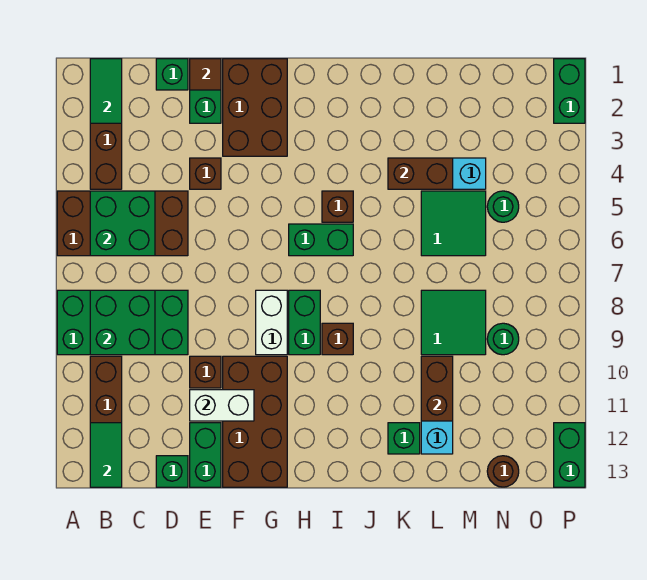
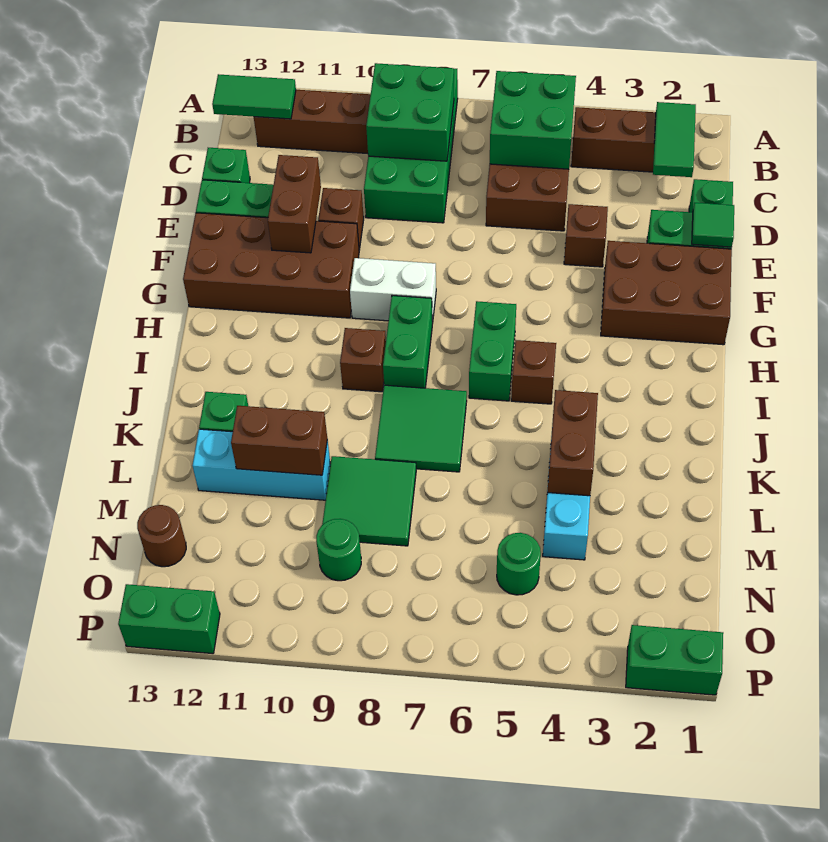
green tile B1:B2 level 2 -> green tile B2:C2 level 2
brown tile E1 level 2 -> green tile E1 level 2
white brick E11:F11 level 2 -> brown brick E11:F11 level 2
green brick H8:H9 level 1 -> green brick H8:I8 level 1
green tile L5:M6 level 1 -> green tile J7:K8 level 1

